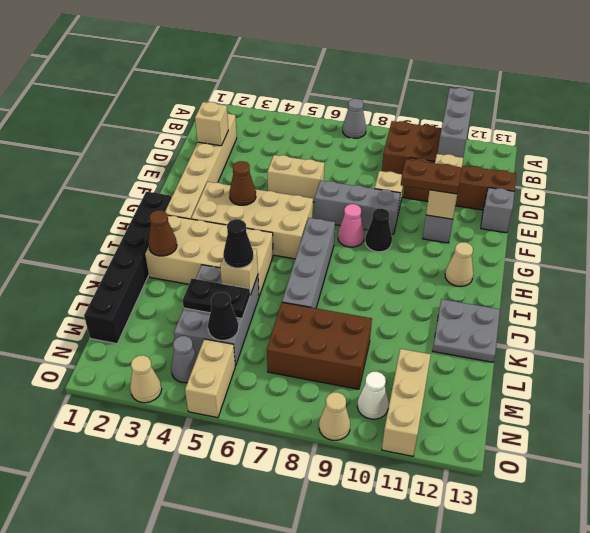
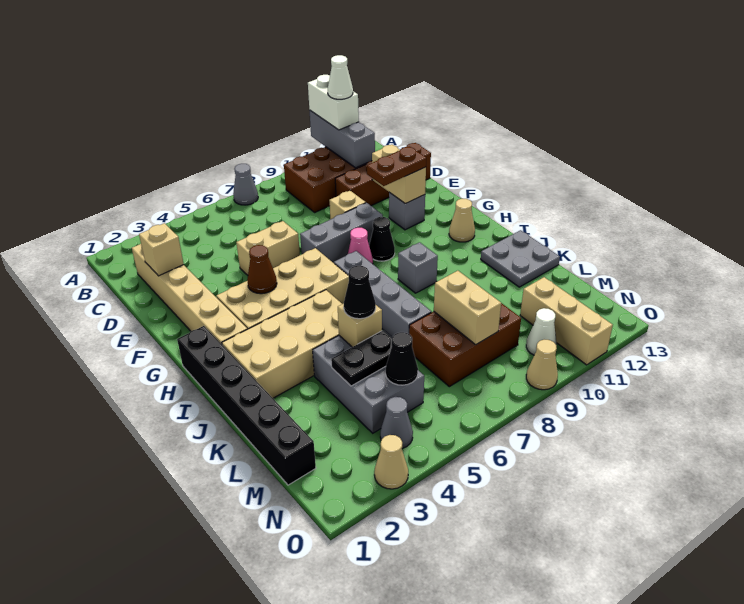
none -> white brick A11:B11 level 3
none -> white cone B11 level 4
grey brick E13 level 1 -> grey brick I9 level 1
brown cone J2 level 2 -> none
tan brick N5:O5 level 1 -> tan brick L8:M8 level 2

